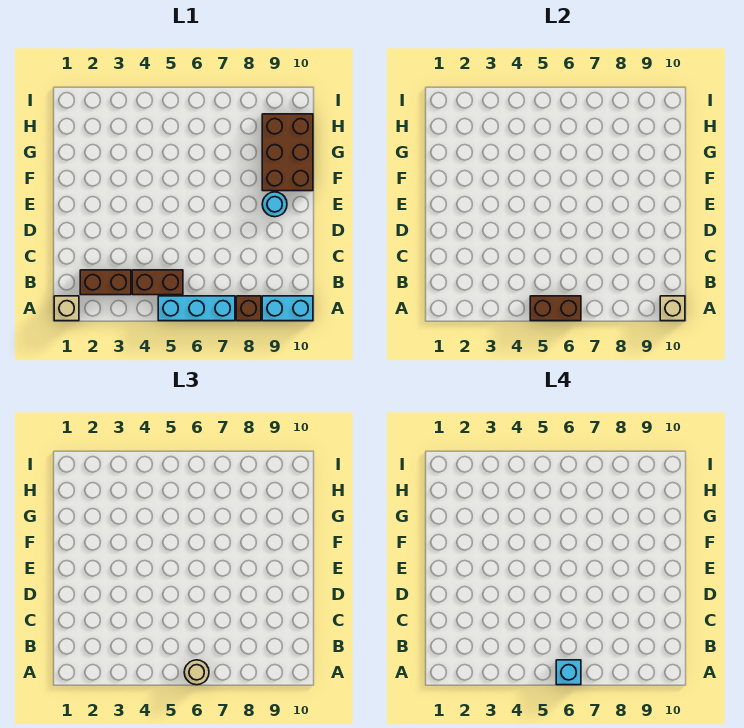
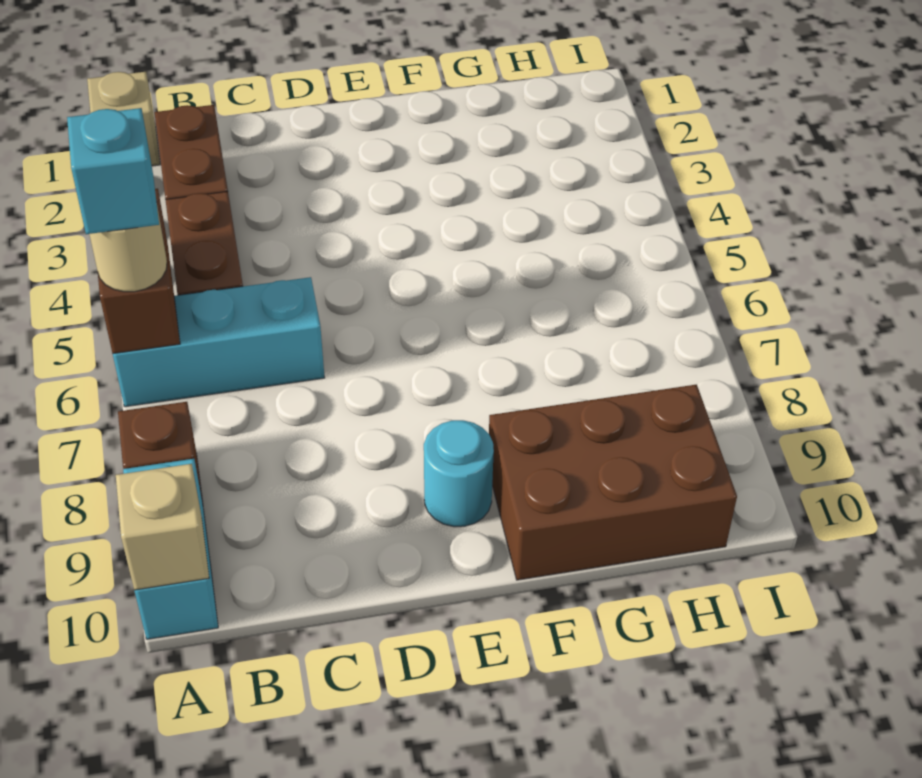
cyan brick A5:A7 level 1 -> cyan brick A6:C6 level 1

